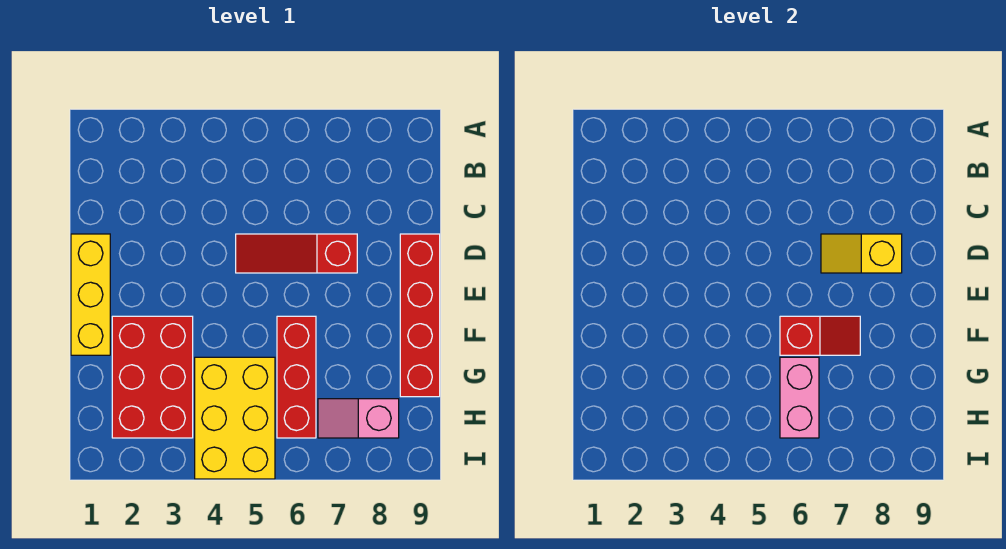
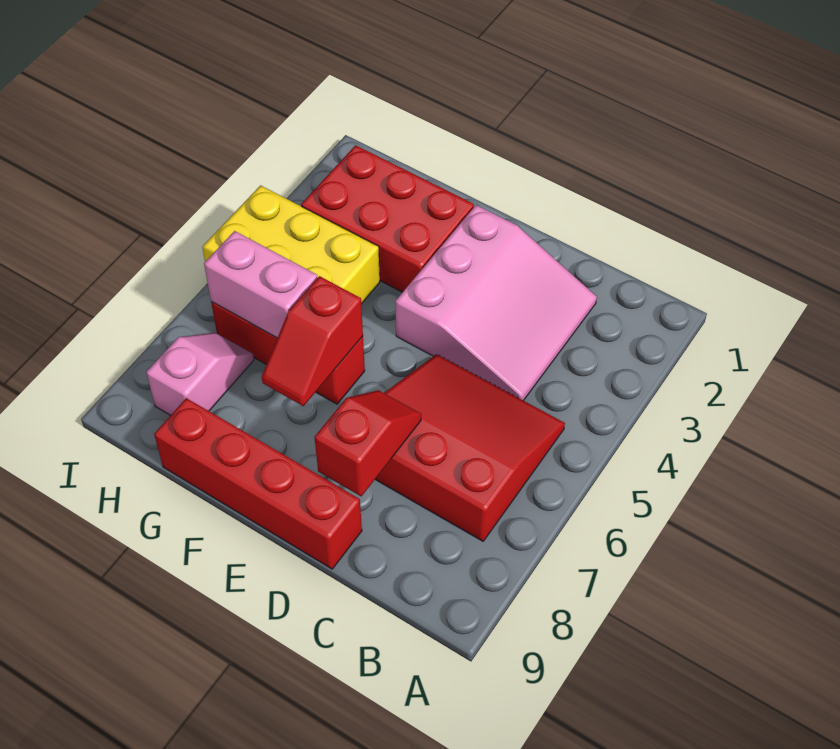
none -> pink slope C2:E4 level 1 top E
yellow brick D1:F1 level 1 -> none
red slope D5:D7 level 1 top 7 -> red slope B5:D7 level 1 top 7
yellow slope D7:D8 level 2 top 8 -> red slope D7:D8 level 2 top 8

